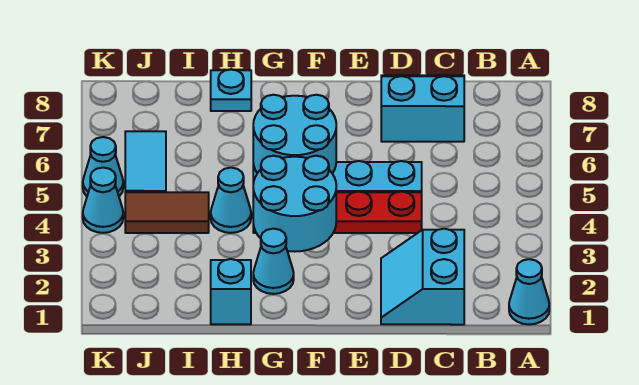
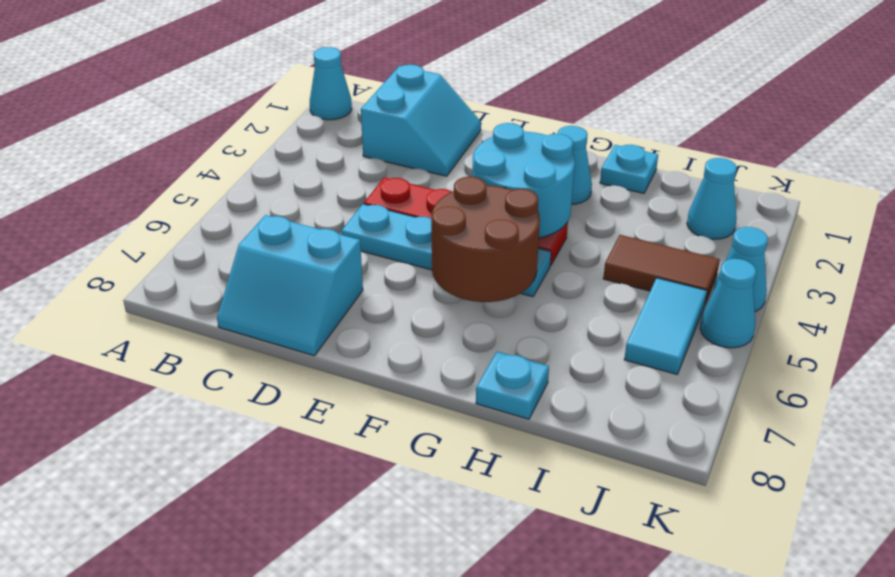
cyan round brick F5:G6 level 2 -> brown round brick F5:G6 level 2
cyan brick H1 level 1 -> cyan plate H1 level 1
cyan cone H4 level 1 -> cyan cone J2 level 1

